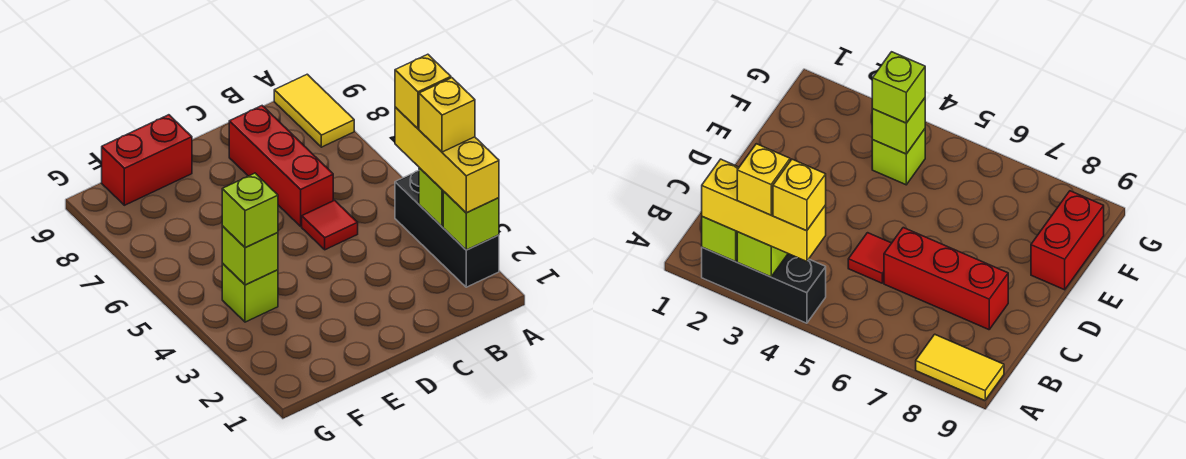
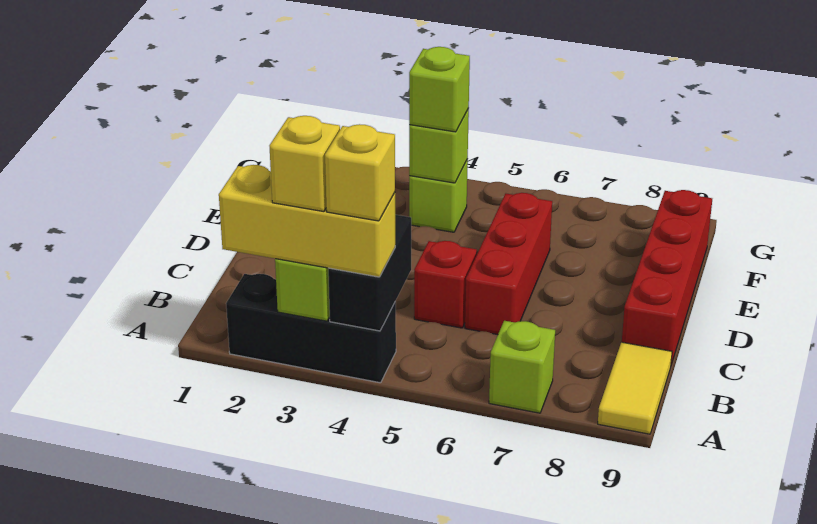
lime brick A2 level 2 -> lime brick A7 level 1
none -> black brick A4:B4 level 2
yellow tile A8:A9 level 1 -> yellow tile A9:B9 level 1
red tile C5 level 1 -> red brick C5 level 1
red brick C6:C8 level 1 -> red brick C6:E6 level 1
red brick E9:F9 level 1 -> red brick C9:F9 level 1

